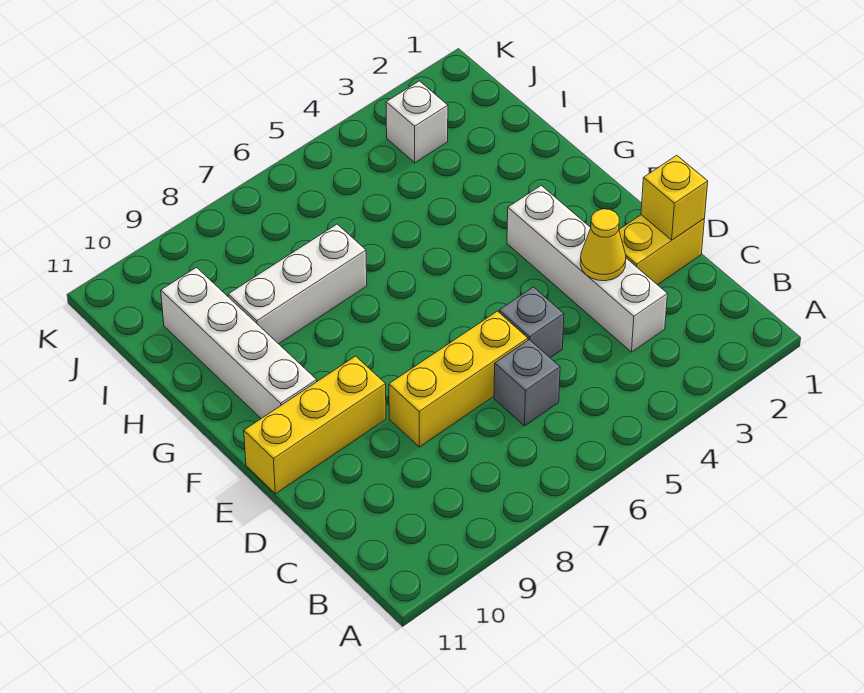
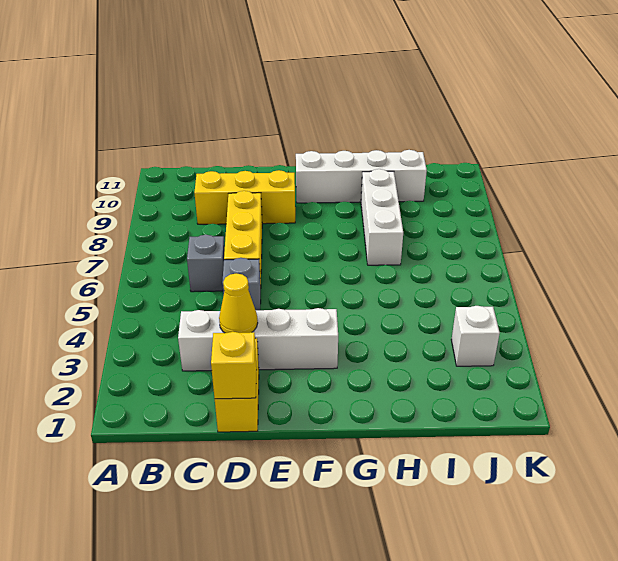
yellow brick E9:E11 level 1 -> yellow brick C9:E9 level 1

